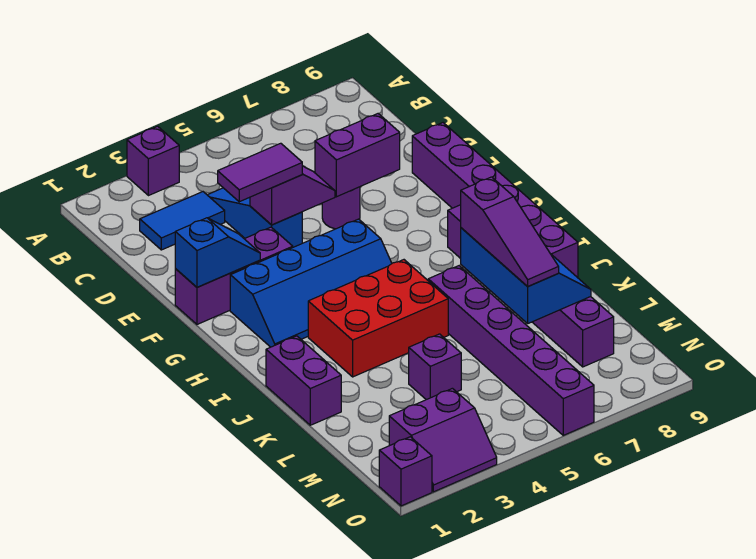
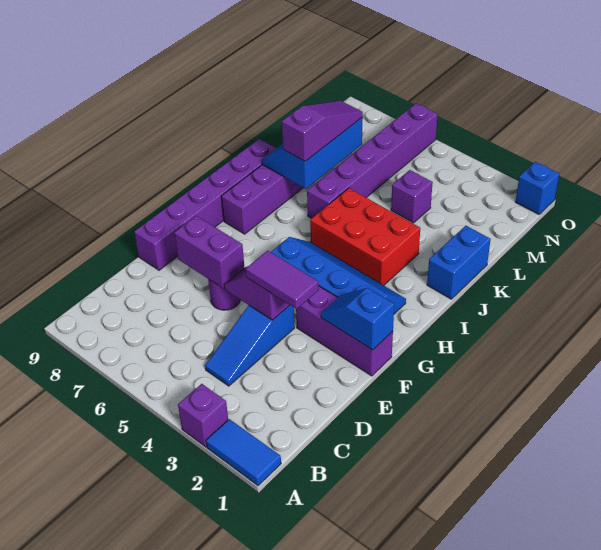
blue tile C2:C3 level 1 -> blue tile A1:A2 level 1
purple brick J1:K1 level 1 -> blue brick J1:K1 level 1
purple slope N2:O3 level 1 top N -> none
purple brick O1 level 1 -> blue brick O1 level 1

